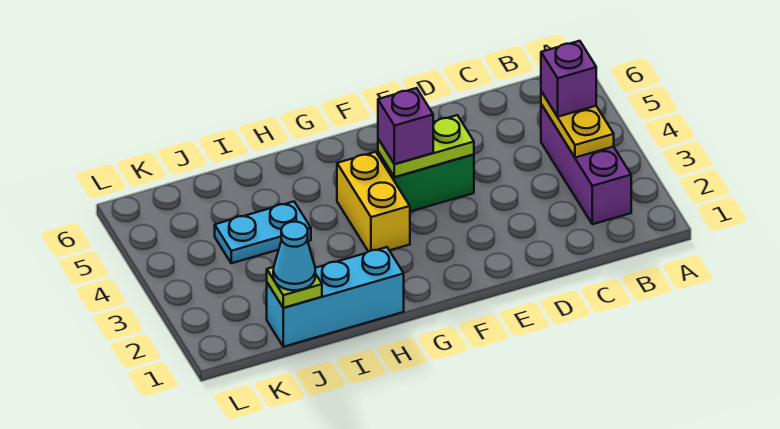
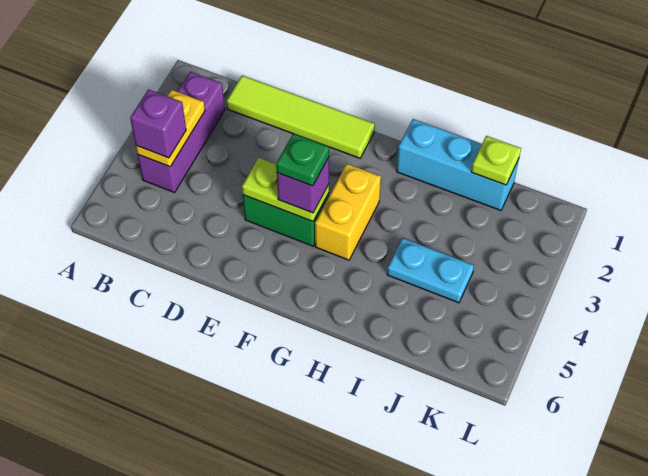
none -> lime tile C1:F1 level 1
none -> green plate F4 level 4
cyan cone J1 level 3 -> none

